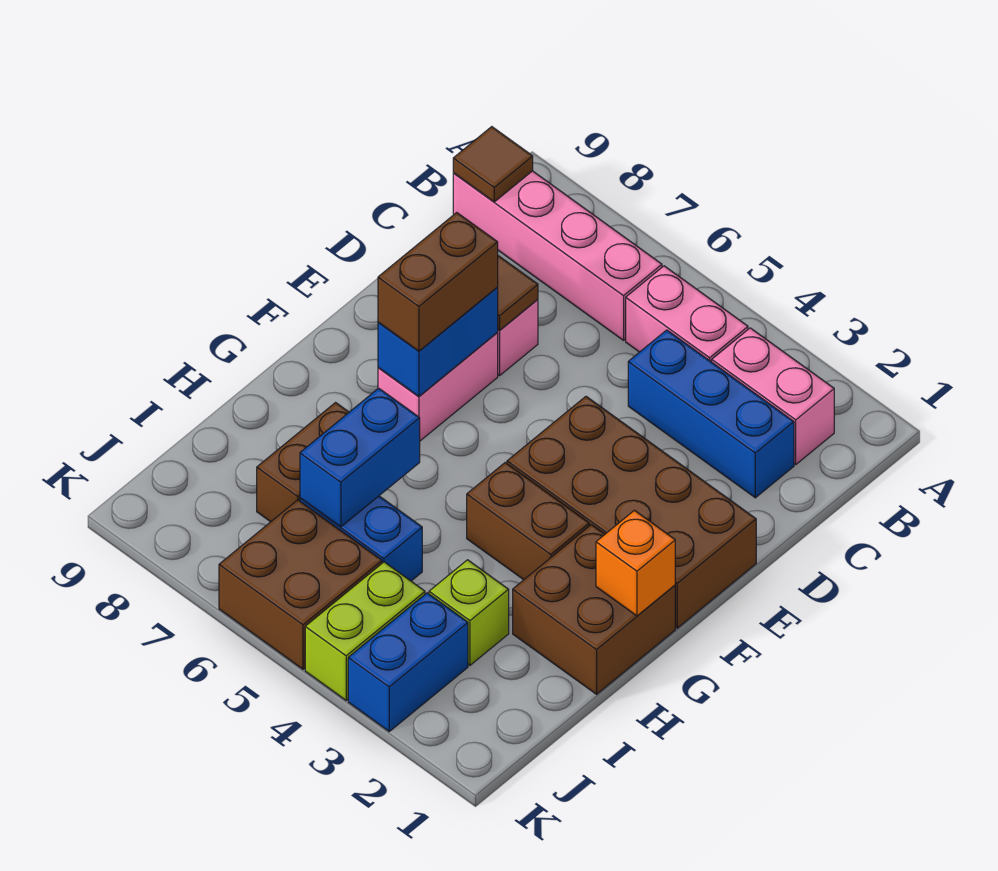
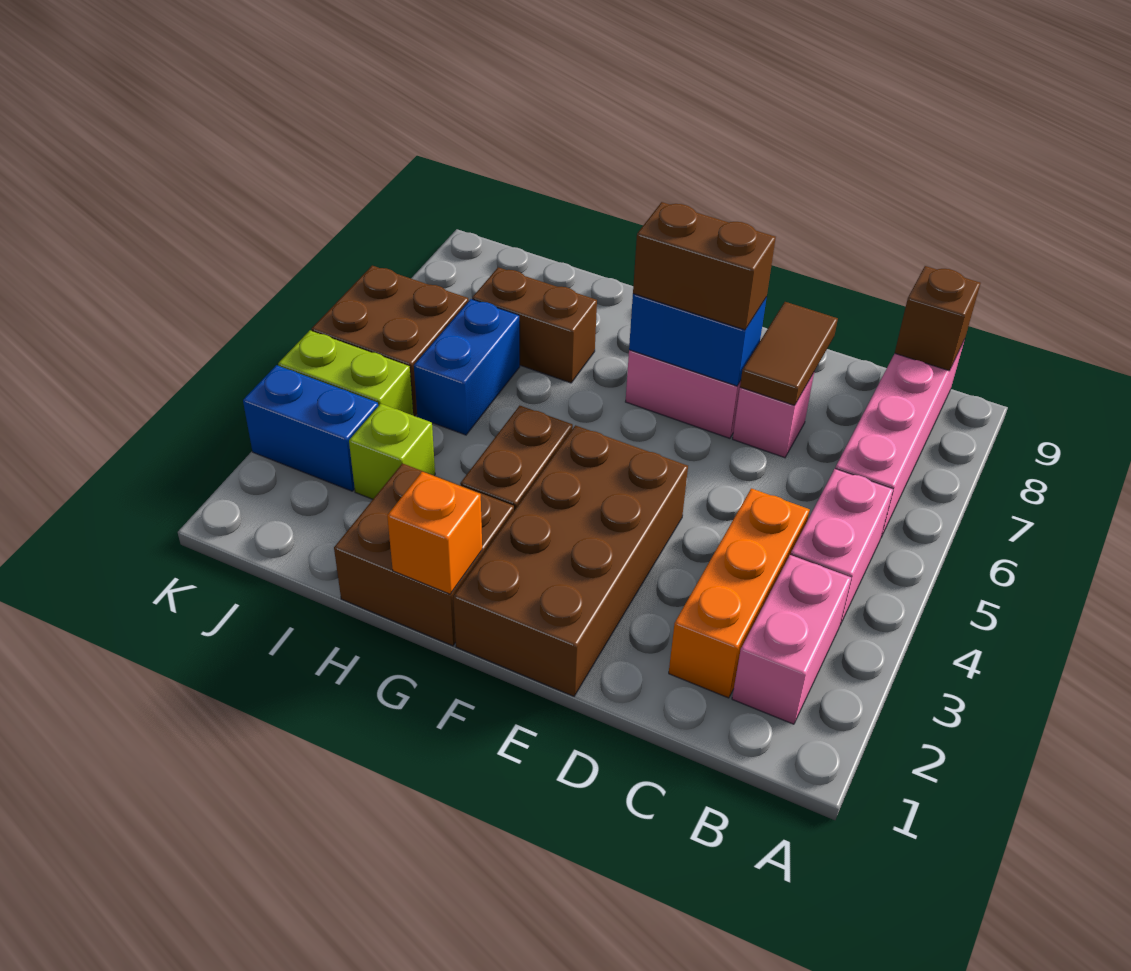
brown tile B9 level 2 -> brown brick B9 level 2
blue brick C2:C4 level 1 -> orange brick C2:C4 level 1
blue brick H6:I6 level 2 -> none

